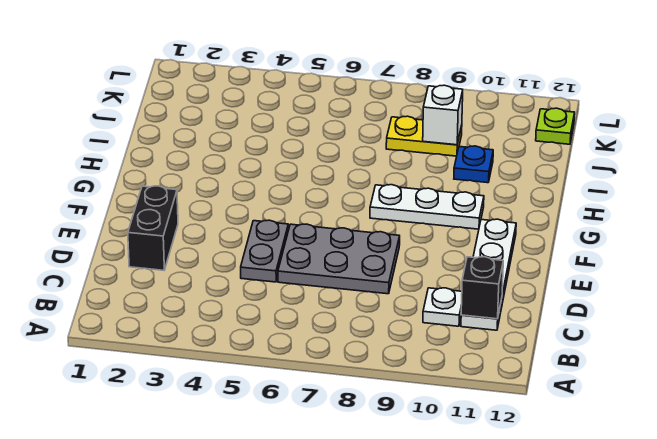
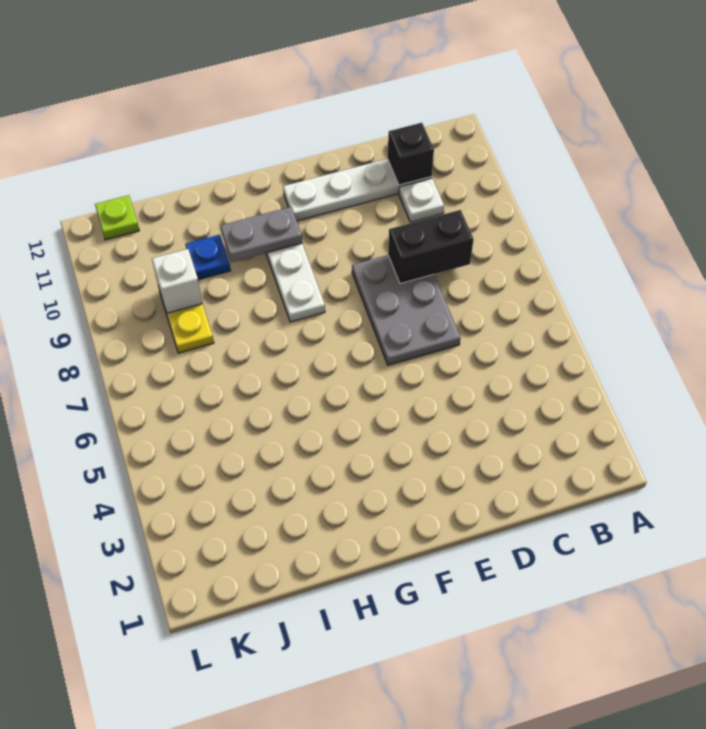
black brick D2:E2 level 1 -> black brick C8:D8 level 2
grey plate D5:E5 level 1 -> grey plate G10:H10 level 2

